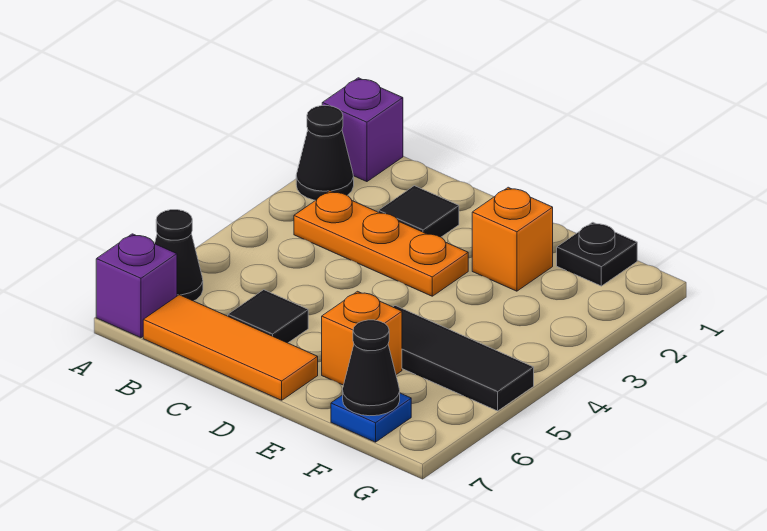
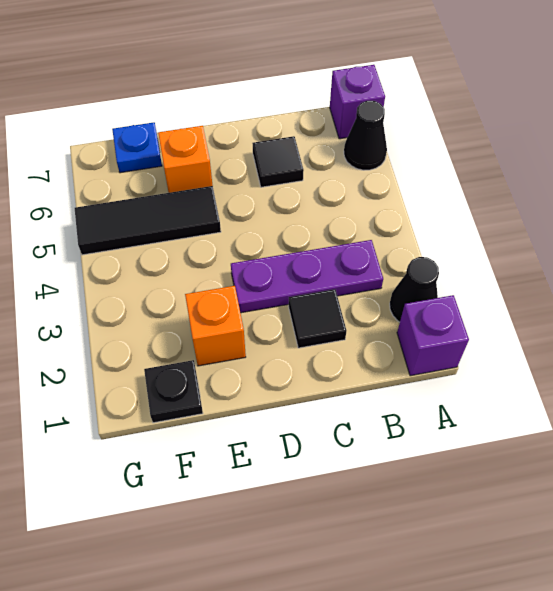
orange plate B3:D3 level 1 -> purple plate B3:D3 level 1
orange tile B7:D7 level 1 -> none
black cone F7 level 2 -> none

